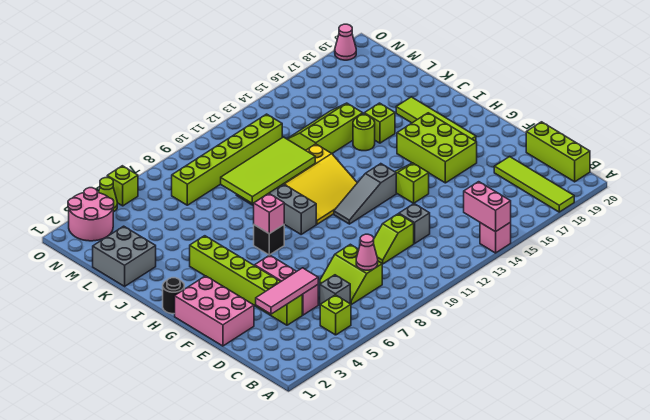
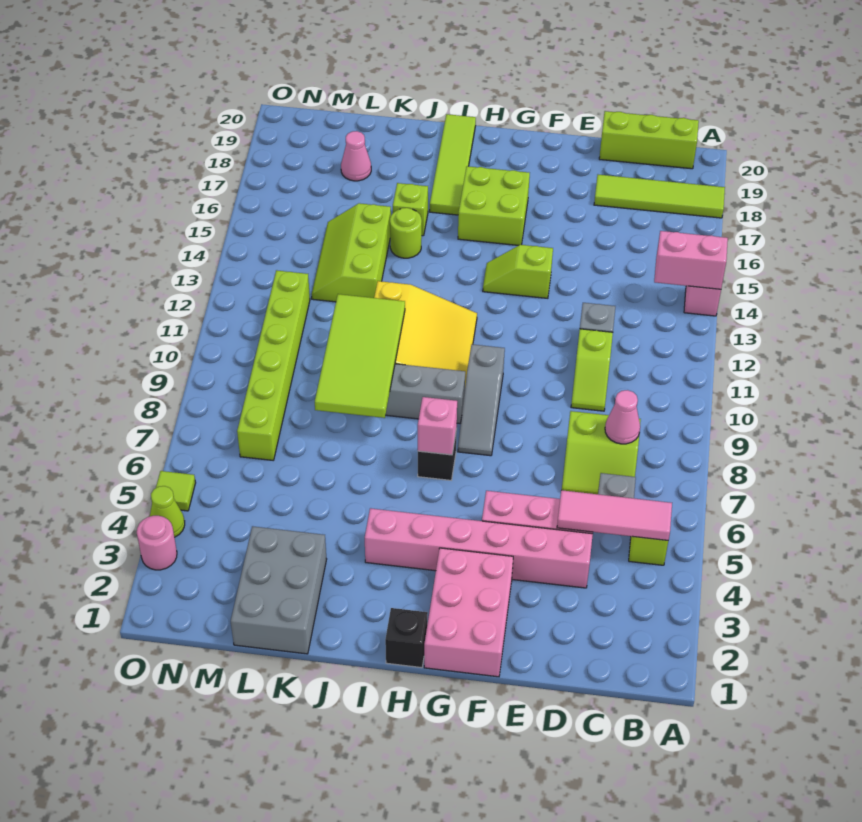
pink tile D3:D5 level 2 -> pink tile B5:D5 level 2
lime brick D4:I4 level 1 -> pink brick D4:I4 level 1
pink brick E1:G2 level 1 -> pink brick F1:G3 level 1
lime brick F16:H17 level 1 -> lime brick G16:H17 level 1
grey slope G11:G13 level 1 top 13 -> grey slope G8:G10 level 1 top 10
lime tile G18:J18 level 1 -> lime tile I17:I20 level 1
black round brick H1 level 1 -> black brick H1 level 1
grey brick K1:L2 level 1 -> grey brick K1:L3 level 1
pink round brick N2:O3 level 1 -> pink round brick O3 level 1
lime brick O5 level 1 -> lime tile O5 level 1
pink cone O19 level 1 -> pink cone L18 level 1

